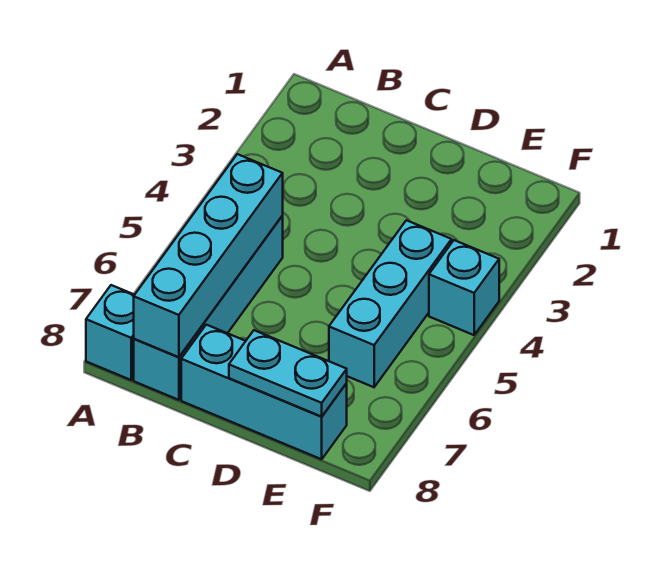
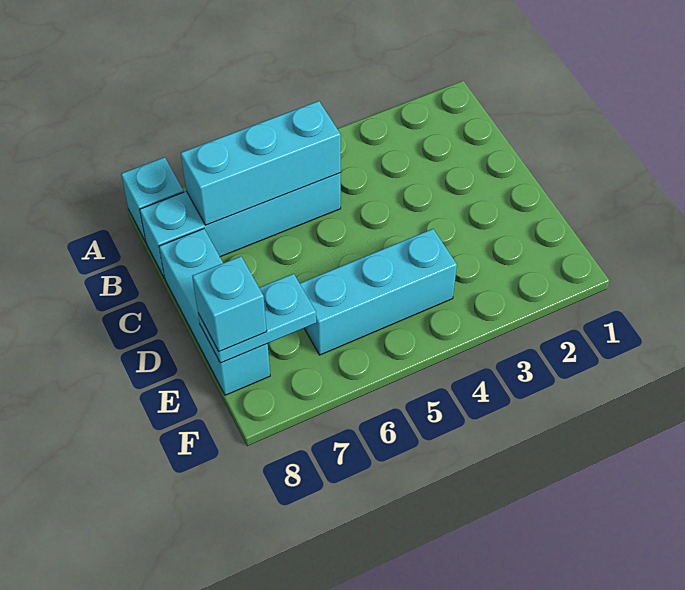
cyan brick B5:B8 level 2 -> cyan brick B5:B7 level 2
cyan plate D8:E8 level 2 -> cyan plate E7:E8 level 2
cyan brick F4 level 1 -> cyan brick E8 level 3

